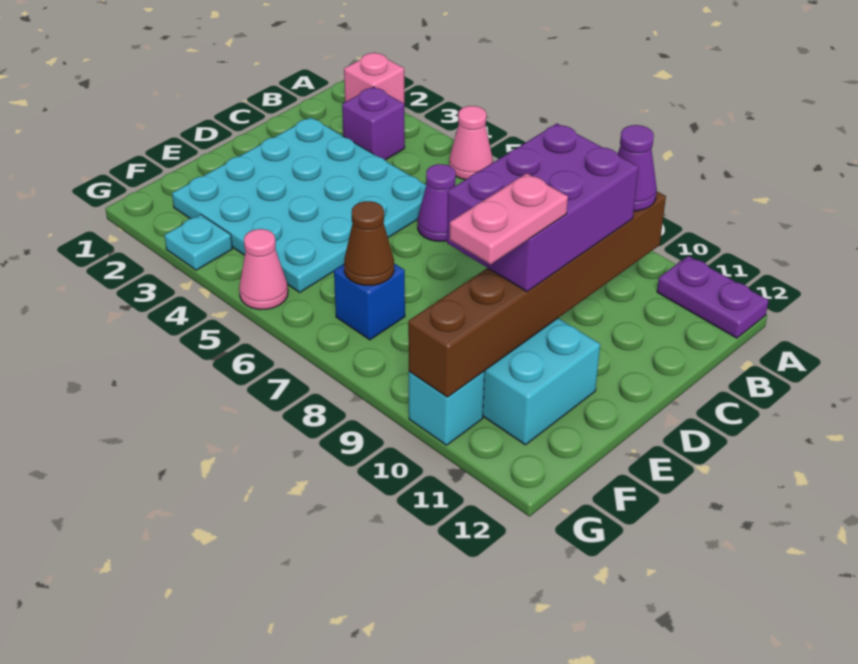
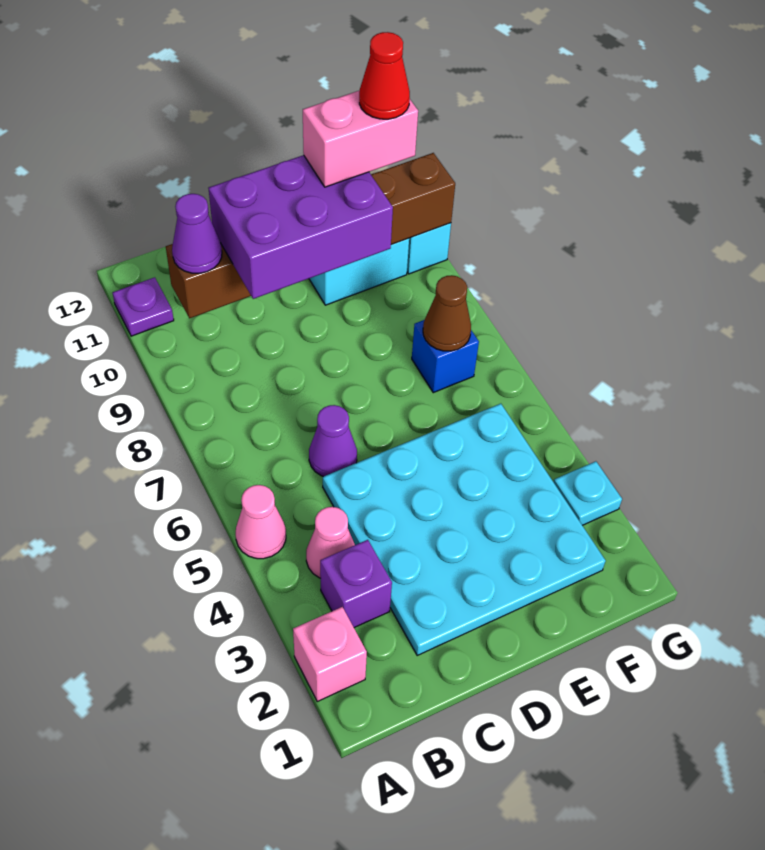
purple plate A11:A12 level 1 -> purple plate A11 level 1
pink plate E10:F10 level 4 -> pink brick E10:F10 level 4
none -> red cone F10 level 5
pink cone G5 level 1 -> pink cone B4 level 1

